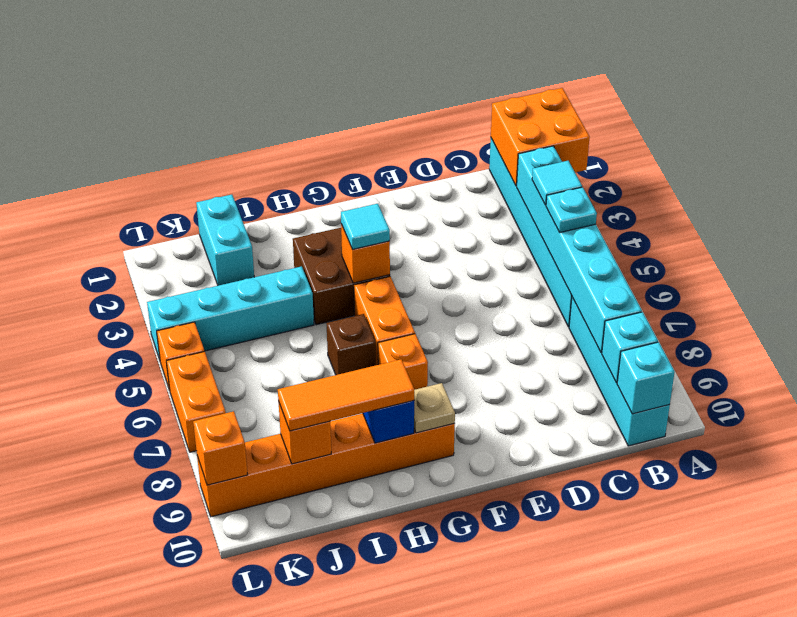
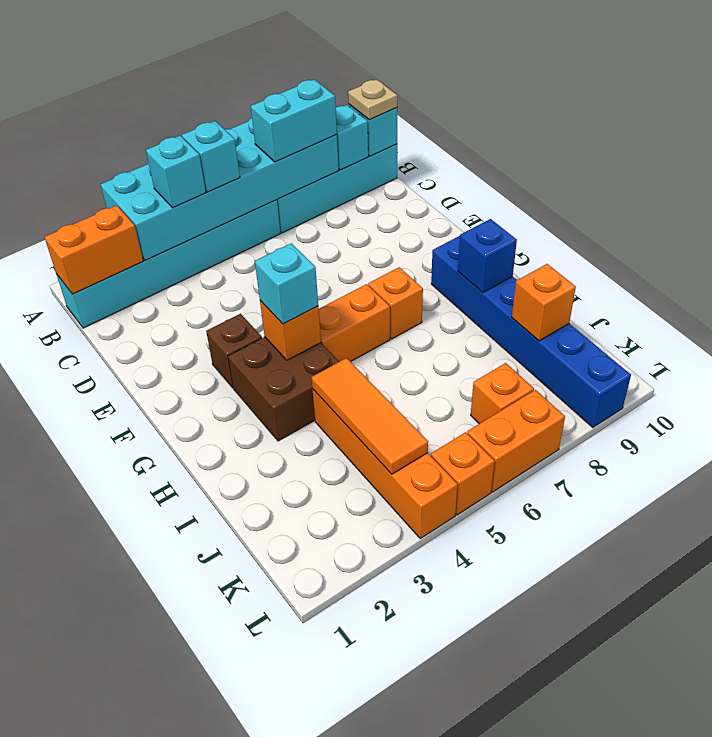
orange brick A1:B2 level 2 -> orange brick B1:B2 level 2
cyan brick B3:B8 level 2 -> cyan brick A3:B8 level 2
cyan tile B4 level 3 -> cyan brick B4 level 3
cyan plate B5 level 3 -> cyan brick B5 level 3
cyan tile G4 level 3 -> cyan brick G4 level 3
orange brick G9:L9 level 1 -> blue brick G9:L9 level 1
tan plate G9 level 2 -> tan plate B10 level 3
brown brick H6 level 1 -> brown brick F3 level 1
orange tile H9:J9 level 3 -> orange tile I4:K4 level 2
cyan brick I4:L4 level 1 -> orange brick I4:L4 level 1
cyan brick J1:J2 level 1 -> cyan brick B7:B8 level 3
orange brick L9 level 2 -> orange brick K7 level 1

